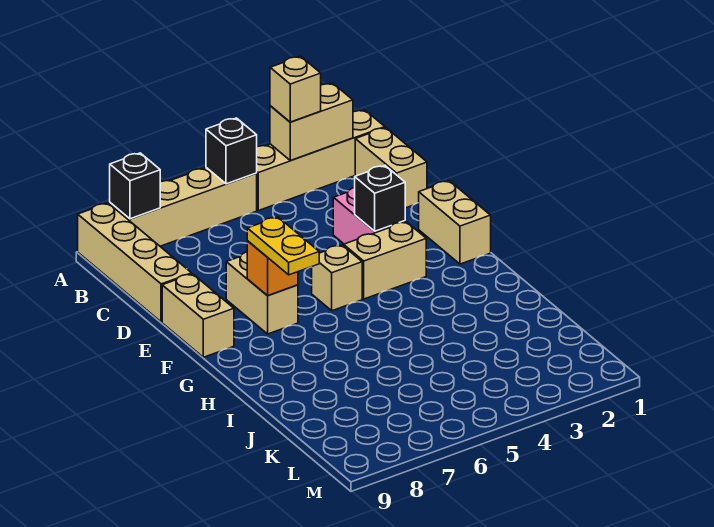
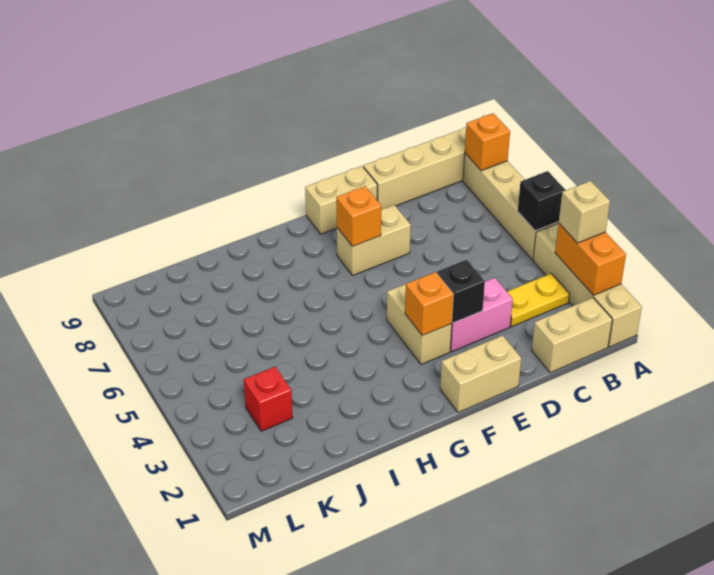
tan brick A2:A3 level 2 -> orange brick A2:A3 level 2
black brick A8 level 2 -> orange brick A8 level 2
none -> orange brick F3 level 2
tan brick F5 level 1 -> none
yellow plate F7:G7 level 3 -> yellow plate B3:C3 level 1
none -> red brick K3 level 1

